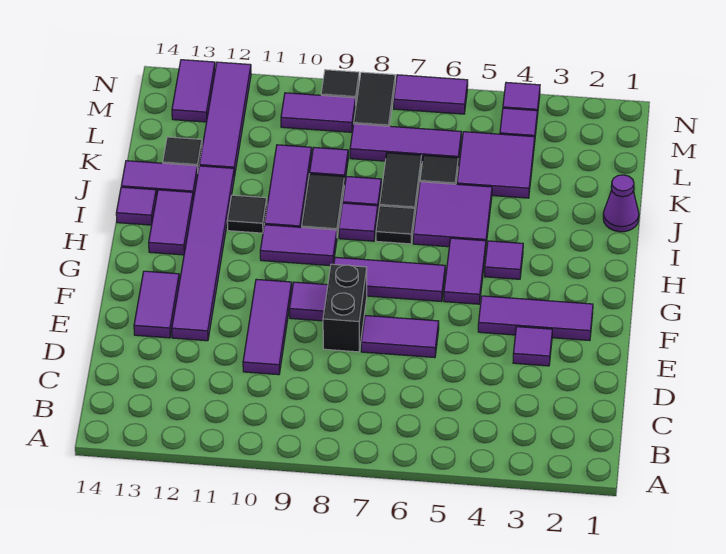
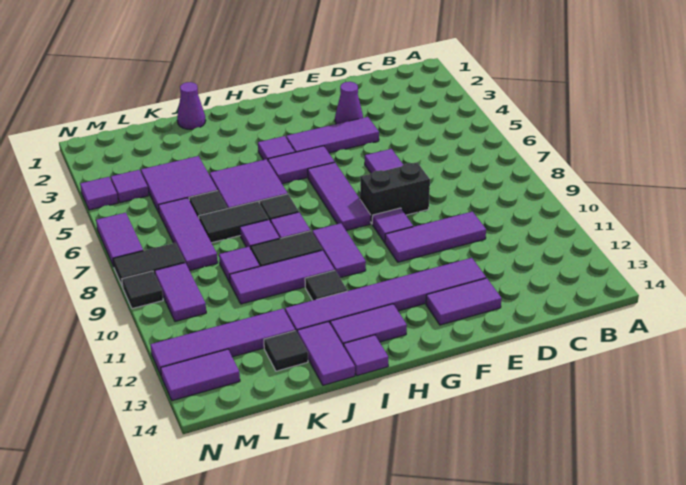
purple tile E3 level 1 -> purple cone E3 level 1
purple tile F2:F4 level 1 -> purple tile E4:G4 level 1

